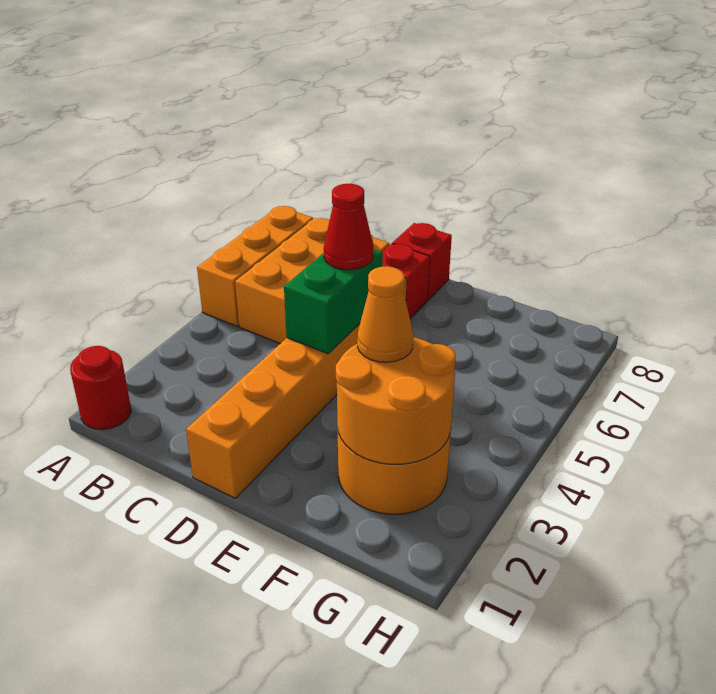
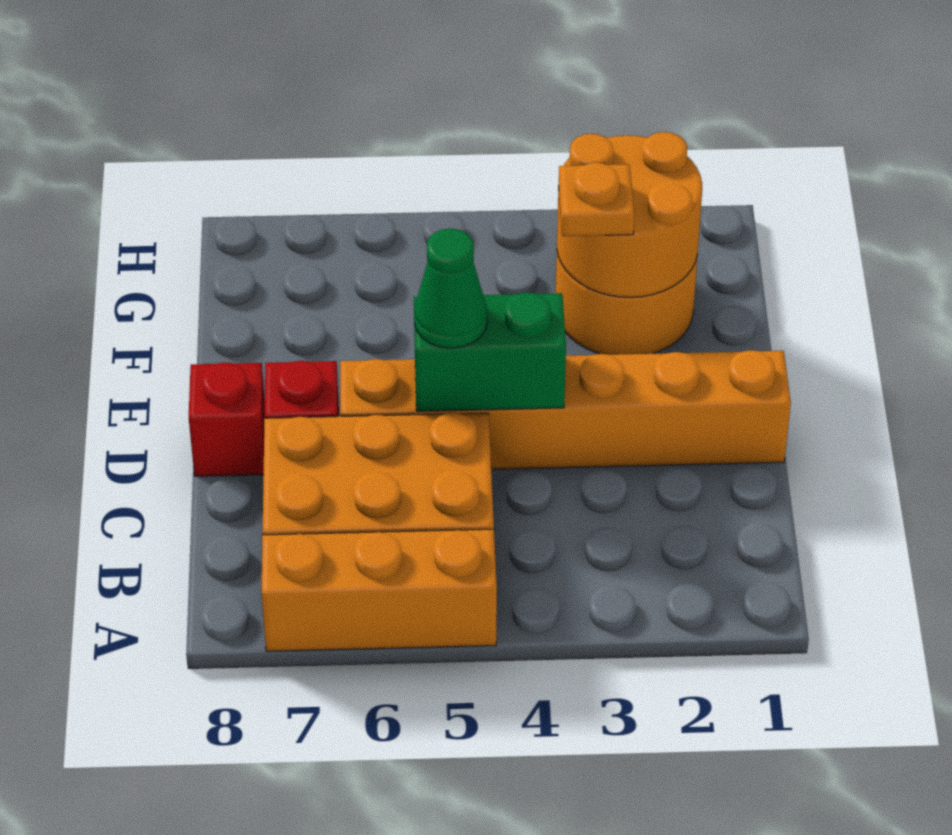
red round brick A1 level 1 -> none
red cone D5 level 3 -> green cone D5 level 3
orange cone F3 level 3 -> orange plate F3 level 3

